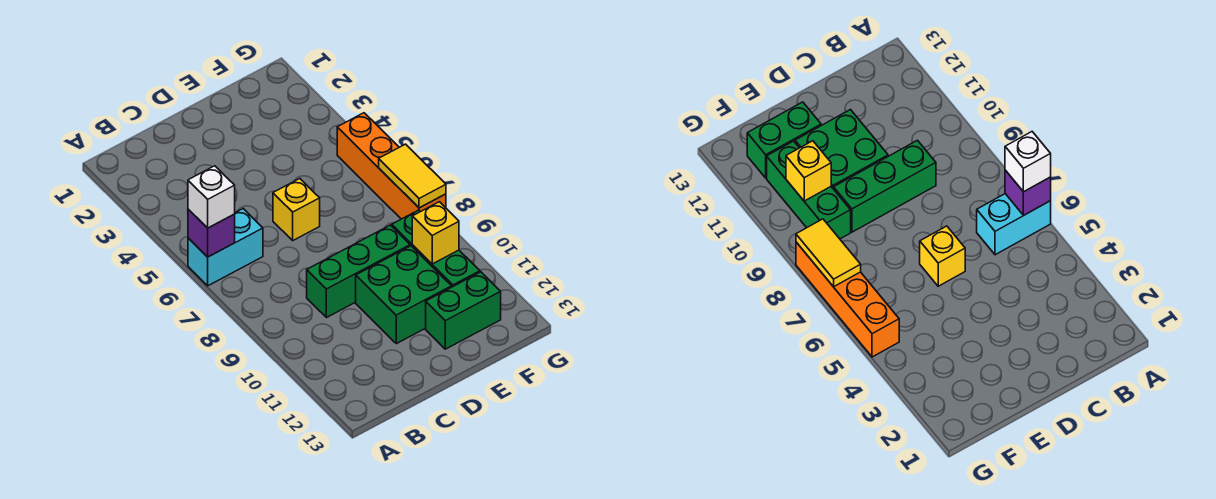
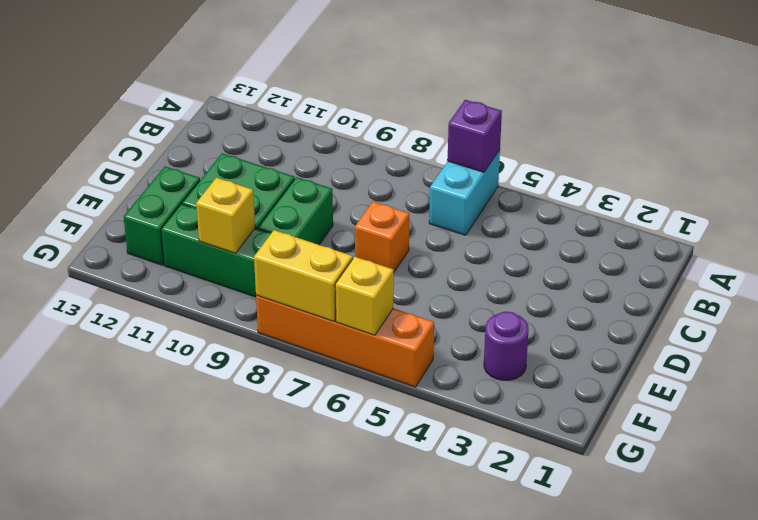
white brick A6 level 3 -> none
green brick C9:E9 level 1 -> green brick D9:E9 level 1
yellow brick D6 level 1 -> yellow brick G6 level 2
none -> orange brick D7 level 1
none -> purple round brick F3 level 1
yellow tile G7:G8 level 2 -> yellow brick G7:G8 level 2

